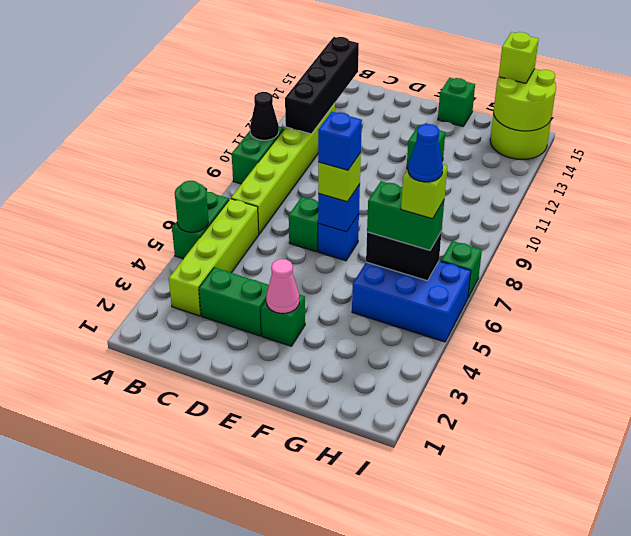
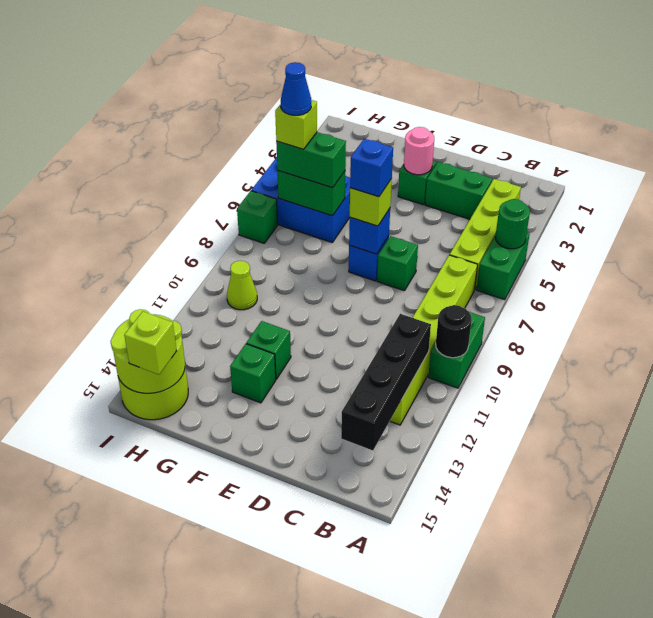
black cone A10 level 2 -> black round brick A10 level 2
pink cone E3 level 2 -> pink round brick E3 level 2
green brick F15 level 1 -> green brick F13 level 1
black brick G6:H6 level 2 -> green brick G6:H6 level 2
none -> lime cone H10 level 1

